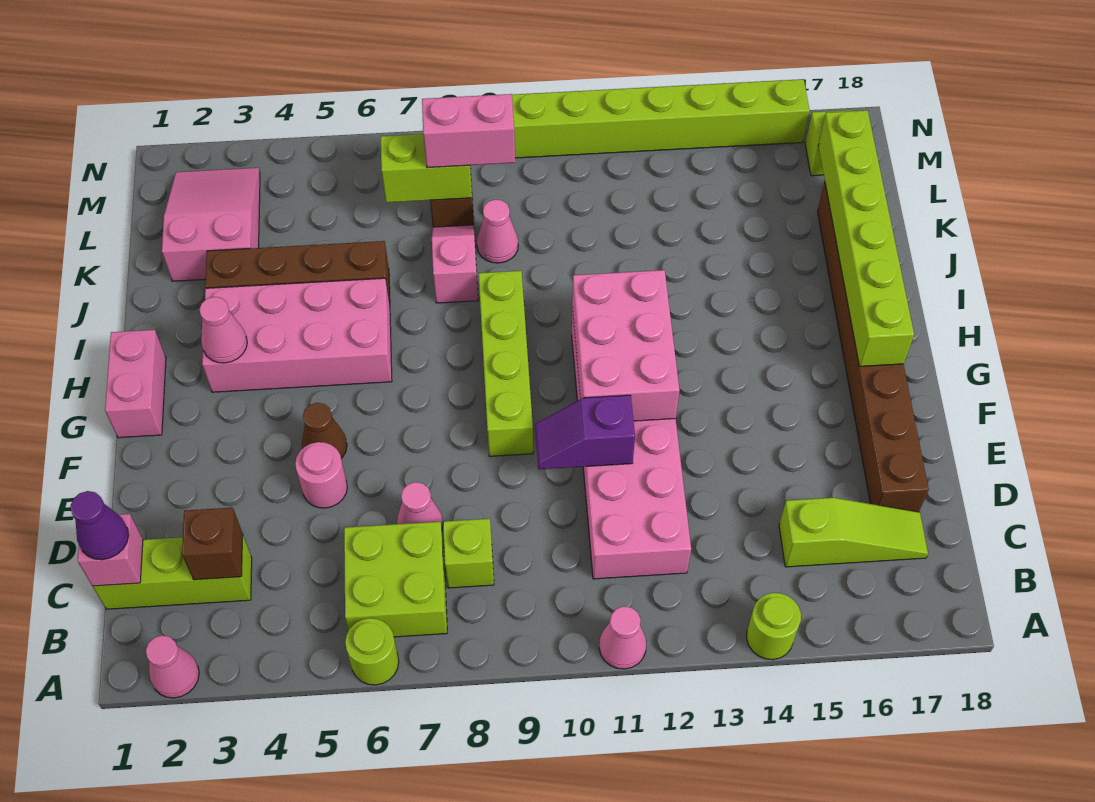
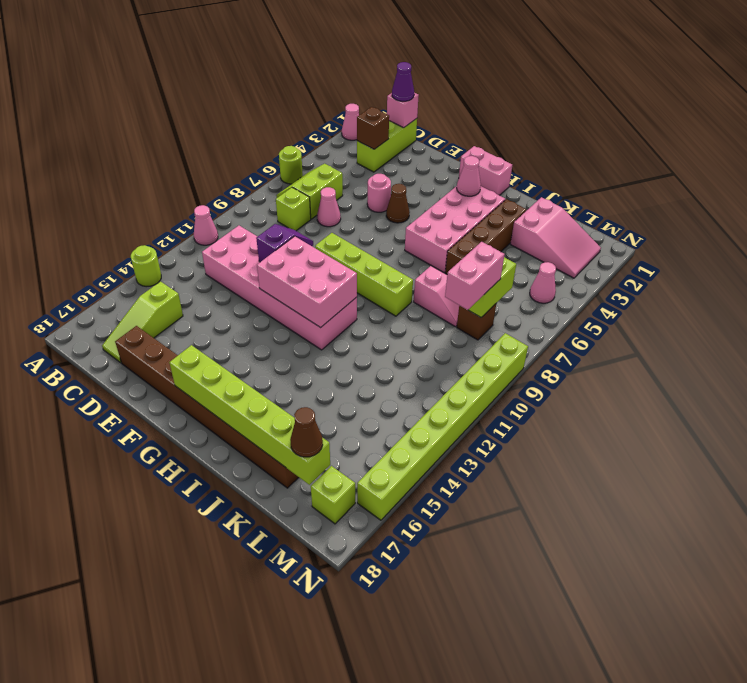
lime brick B6:C7 level 1 -> lime slope B6:C7 level 1 top C
pink cone K9 level 1 -> pink cone M5 level 1
none -> brown cone L17 level 3

